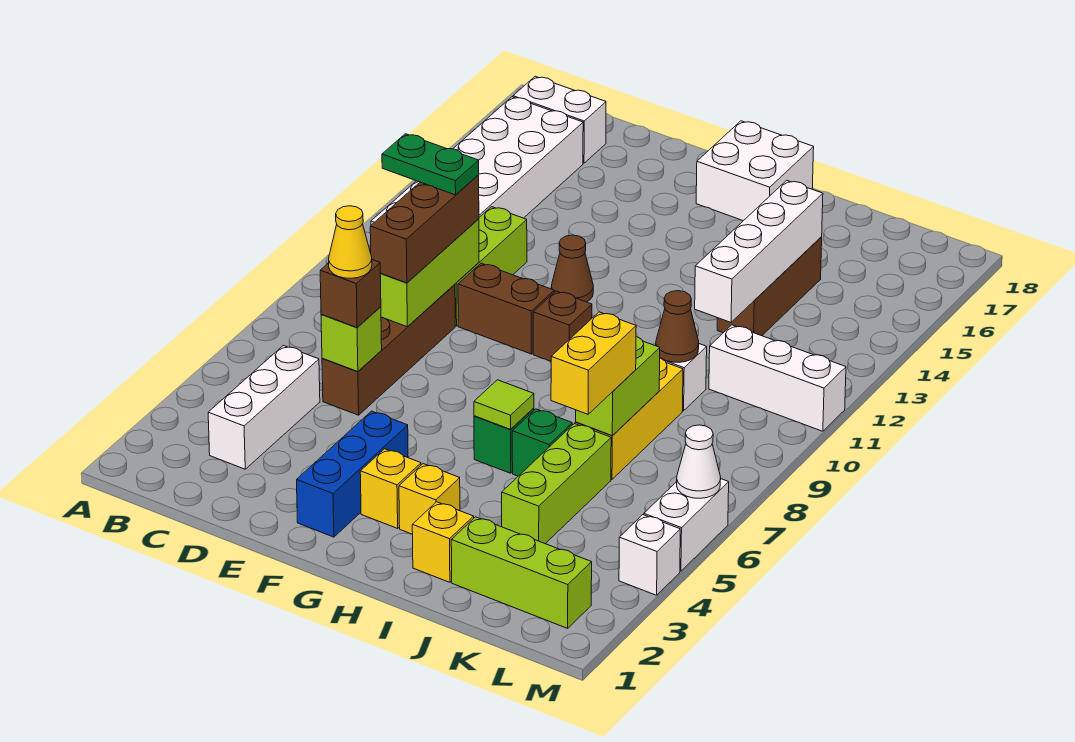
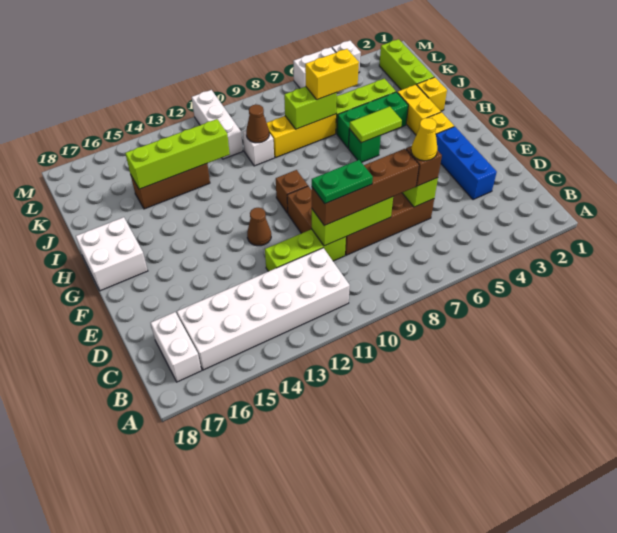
white brick C3:C5 level 1 -> none
green plate C10:D10 level 4 -> green plate D9:D10 level 4
brown brick D8:D10 level 3 -> brown brick D7:D10 level 3
blue brick F2:F4 level 1 -> blue brick D3:F3 level 1
yellow brick H3 level 1 -> yellow brick H3:I3 level 1
lime tile H6 level 2 -> lime tile H5:H6 level 2
green brick I6 level 1 -> green brick I4:I6 level 1
white brick J12:J15 level 2 -> lime brick J12:J15 level 2
white cone M6 level 2 -> none

